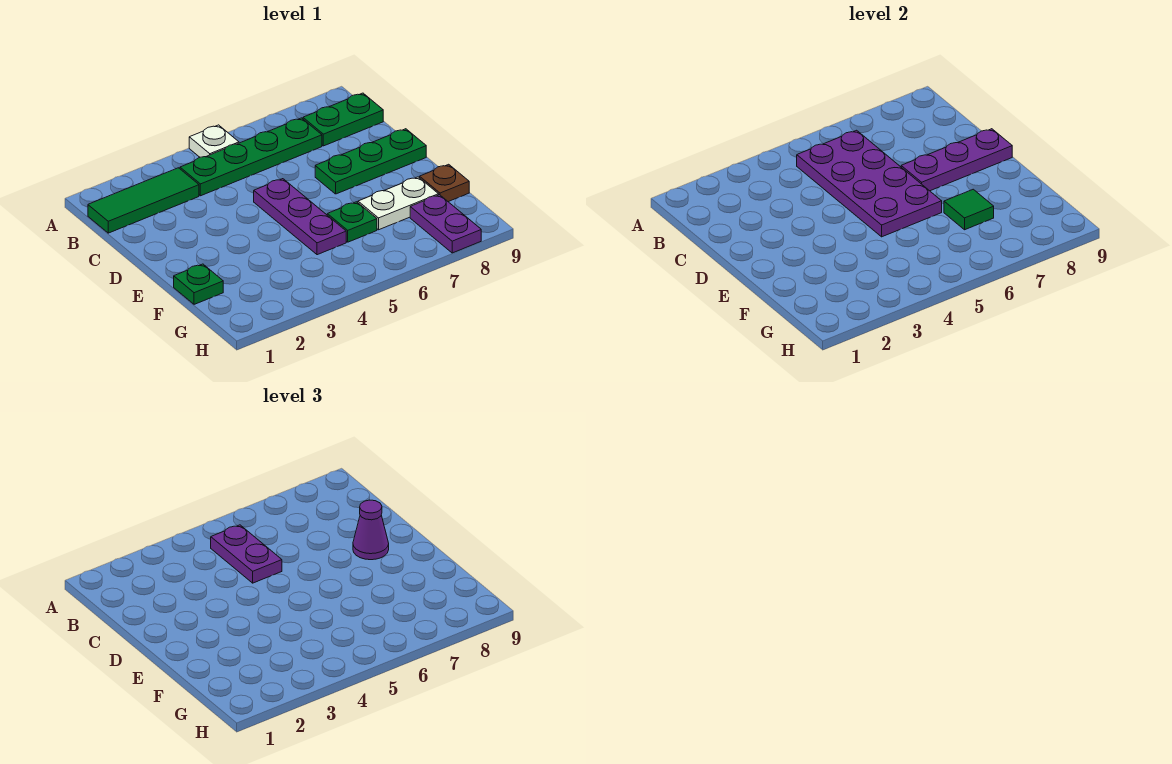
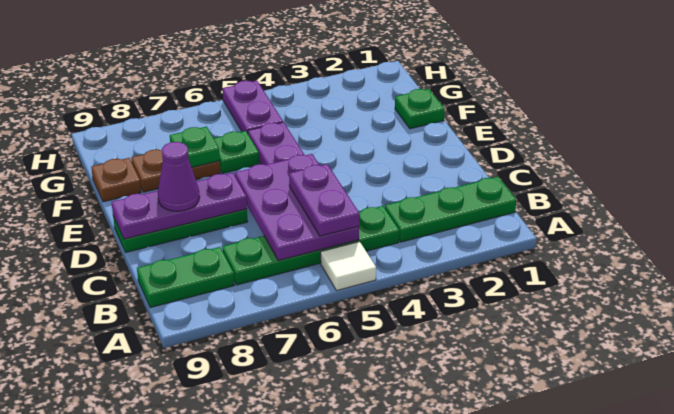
white plate A5 level 1 -> white tile A5 level 1
green tile B1:B3 level 1 -> green plate B1:B3 level 1
purple plate B5:E6 level 2 -> purple plate B5:D6 level 2
white plate F7:F8 level 1 -> brown plate F7:F8 level 1
green tile F7 level 2 -> green plate F7 level 2
purple plate G8:H8 level 1 -> purple plate G5:H5 level 1

